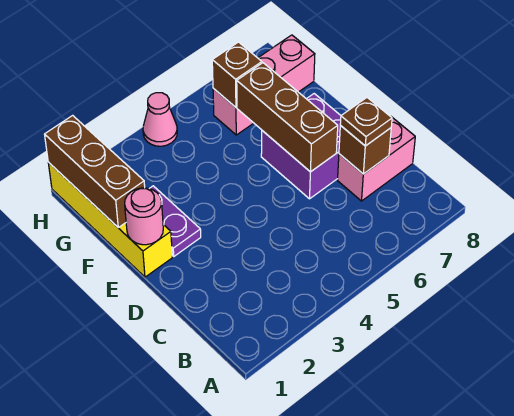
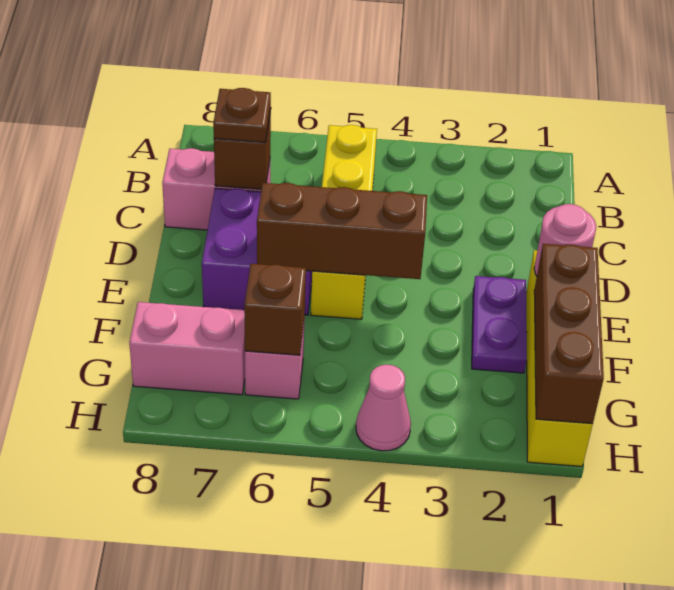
none -> yellow brick B5:E5 level 1
brown brick D6:F6 level 2 -> brown brick E4:E6 level 2

